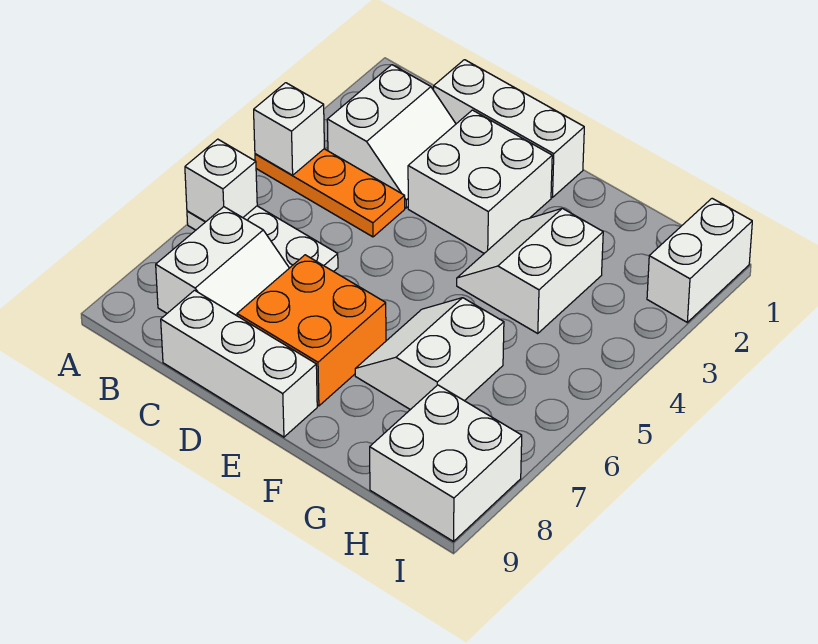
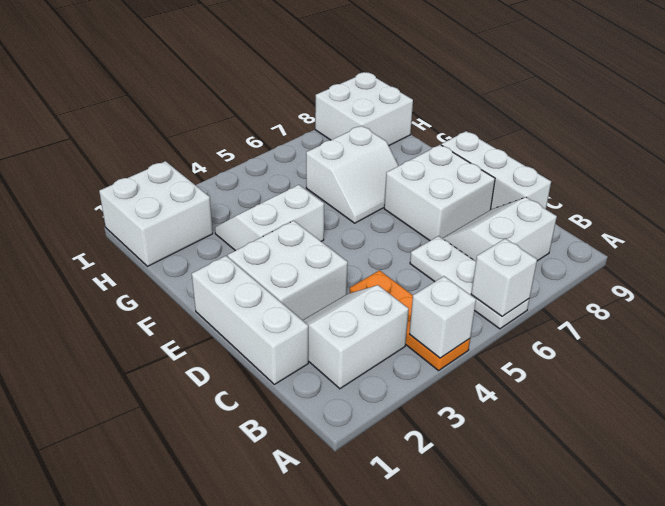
orange brick D7:E8 level 1 -> white brick D7:E8 level 1
white slope F3:G4 level 1 top G -> white slope F3:G4 level 1 top F
white brick I1:I2 level 1 -> white brick H1:I2 level 1

